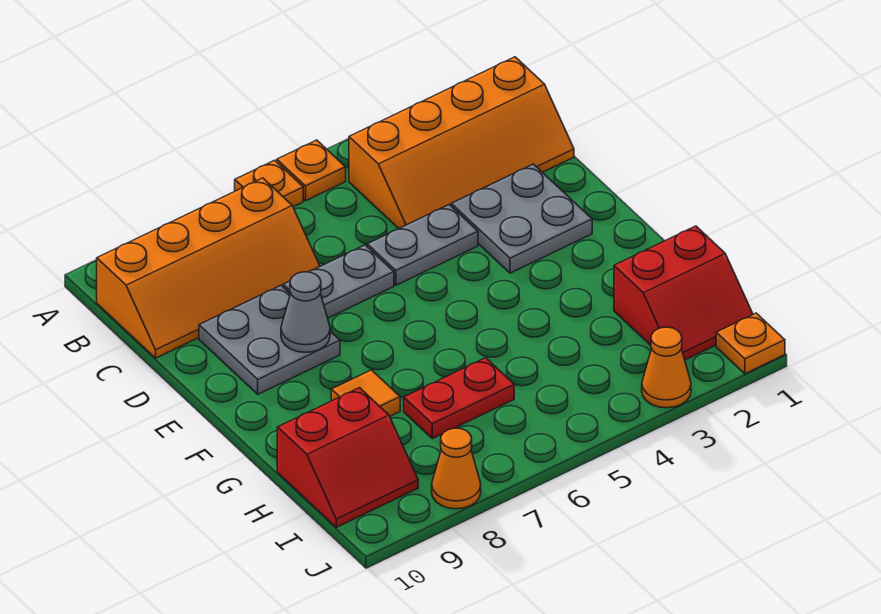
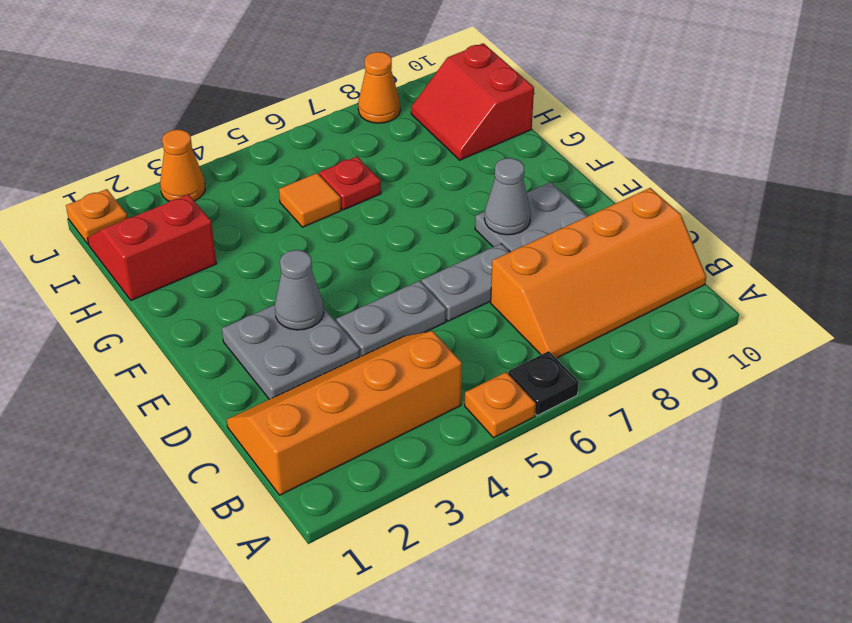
orange plate A6 level 1 -> black plate A6 level 1
orange slope B7:C10 level 1 top B -> orange slope B7:C10 level 1 top C
none -> grey cone E3 level 2
orange tile G8 level 1 -> orange tile H5 level 1
red plate H6:H7 level 1 -> red plate H6 level 1
red slope H9:I10 level 1 top H -> red slope H9:I10 level 1 top 10

